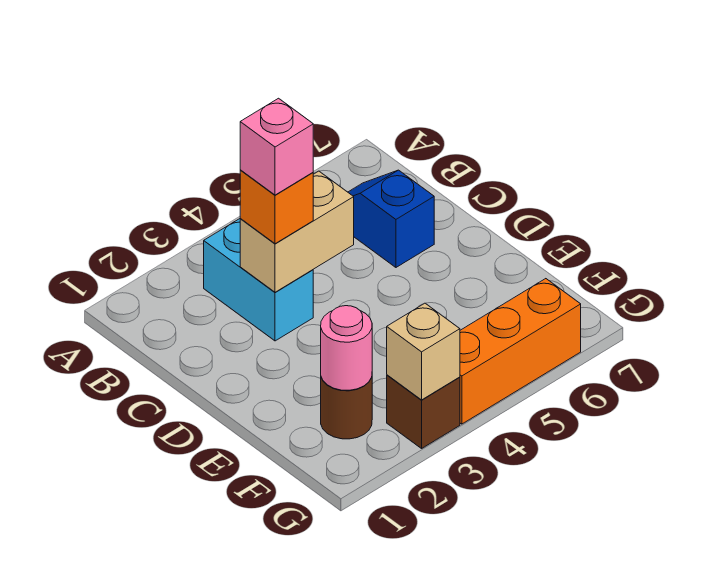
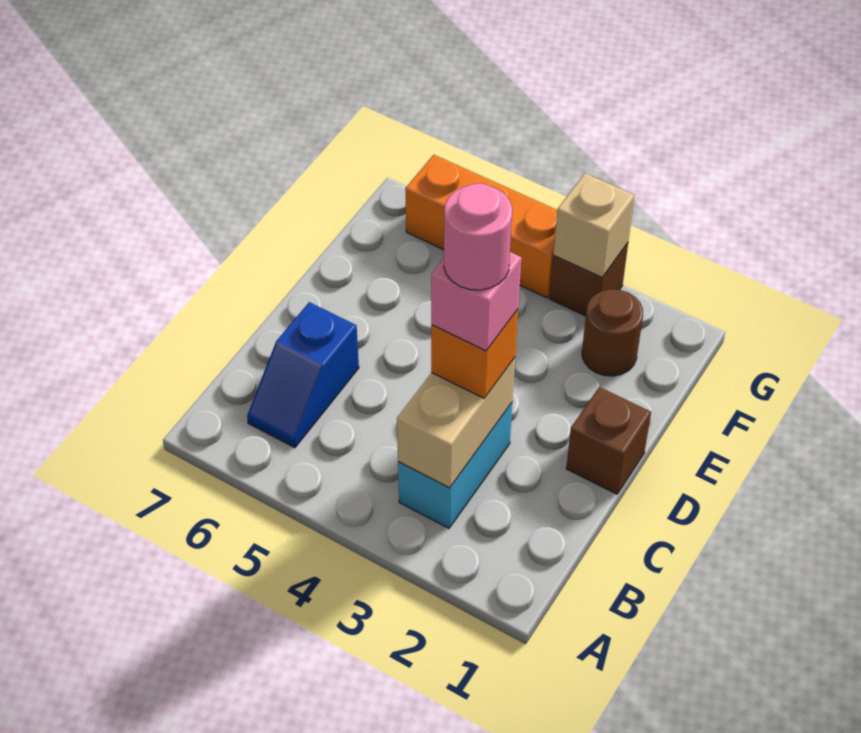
tan brick C3:C4 level 2 -> tan brick B3:C3 level 2
none -> brown brick D1 level 1
pink round brick F2 level 2 -> pink round brick C3 level 5

